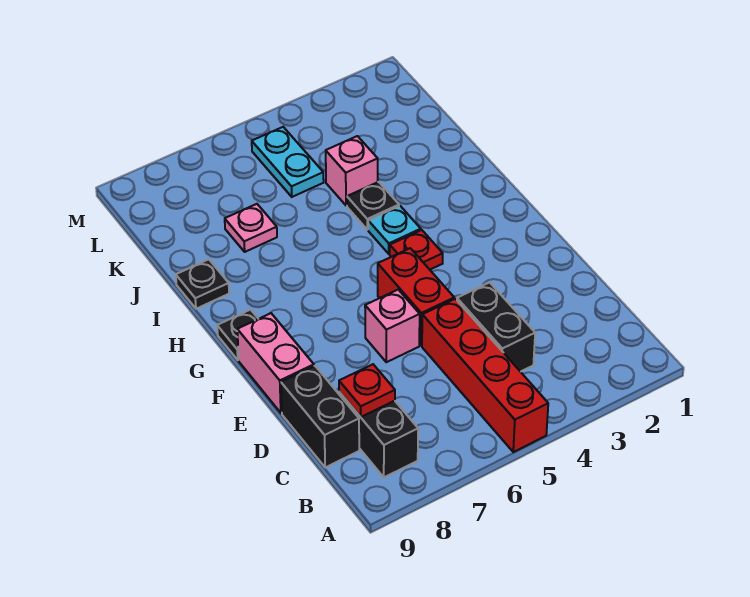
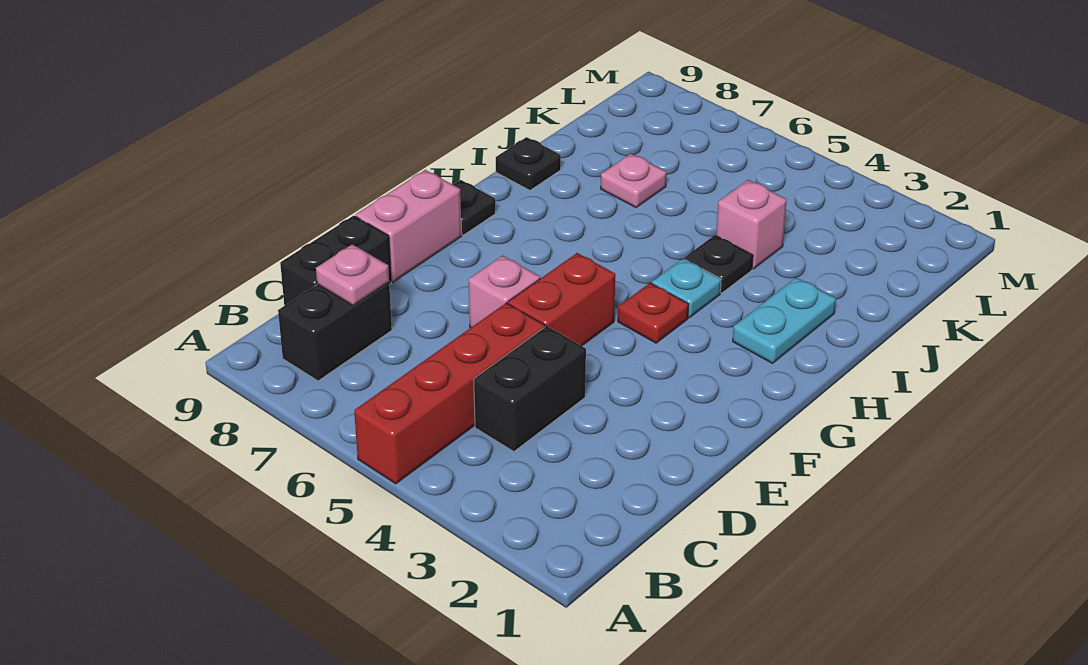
red plate C8 level 2 -> pink plate C8 level 2
cyan plate K5:L5 level 1 -> cyan plate H2:I2 level 1

